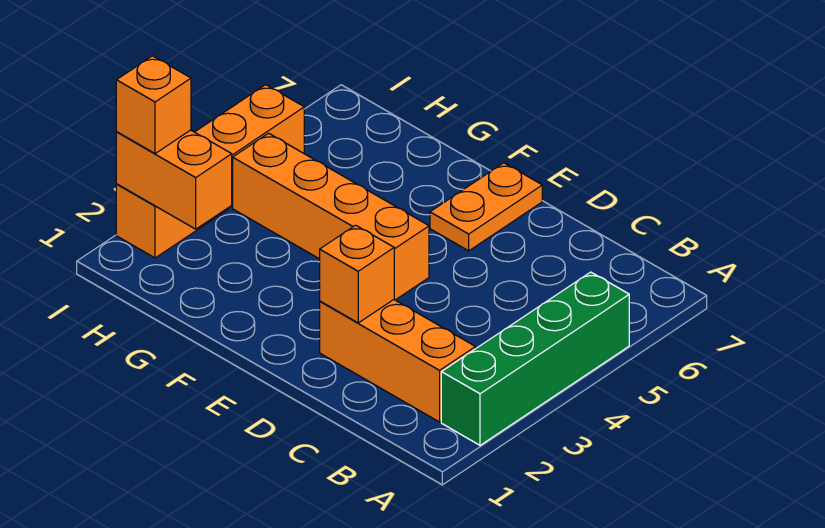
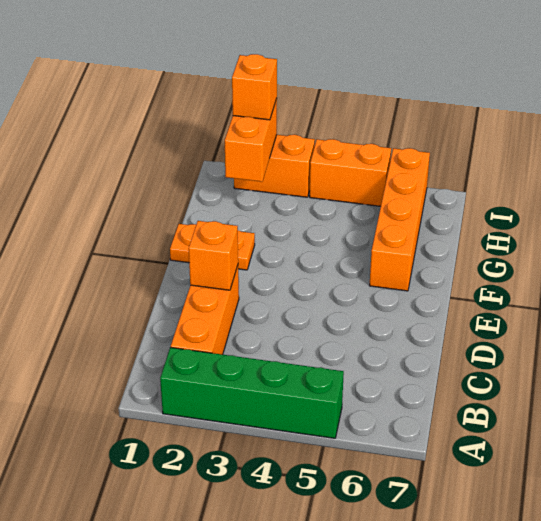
orange brick E4:H4 level 1 -> orange brick F6:I6 level 1
orange plate E6:E7 level 1 -> orange plate F1:F2 level 1

